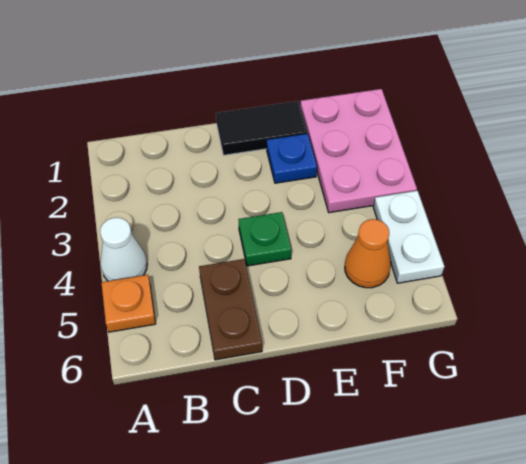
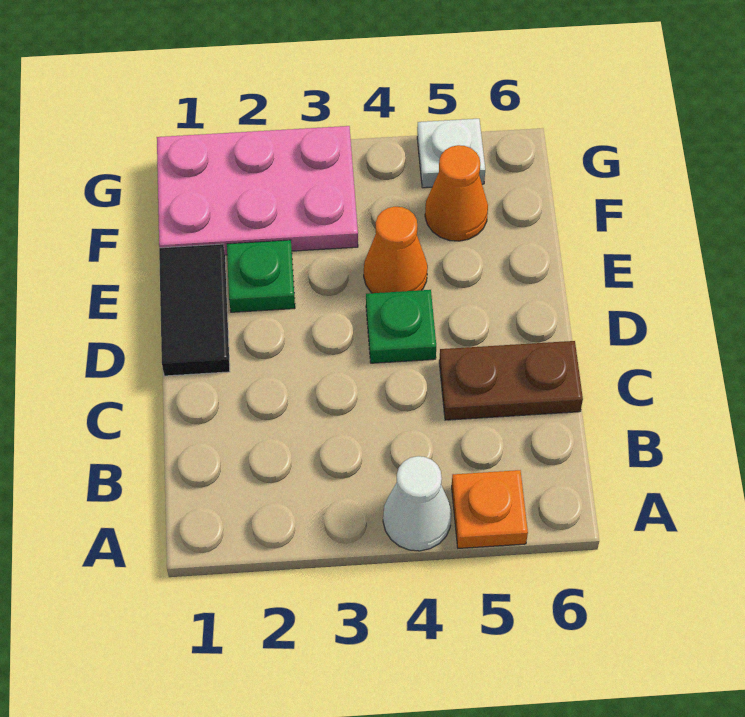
blue plate E2 level 1 -> green plate E2 level 1
none -> orange cone E4 level 1
white plate G4:G5 level 1 -> white plate G5 level 1

